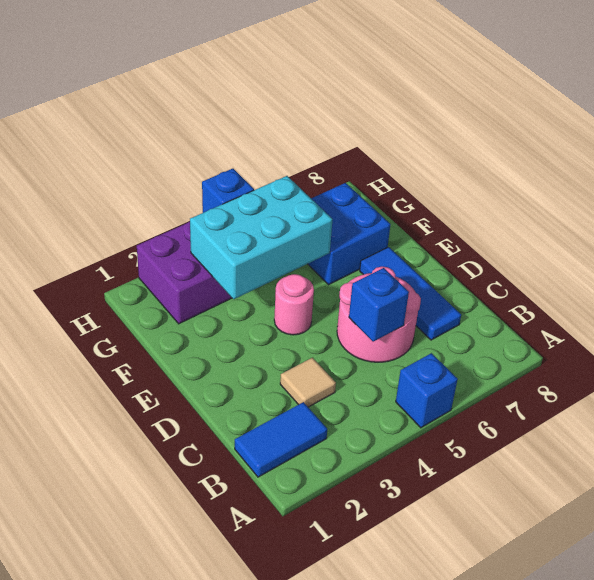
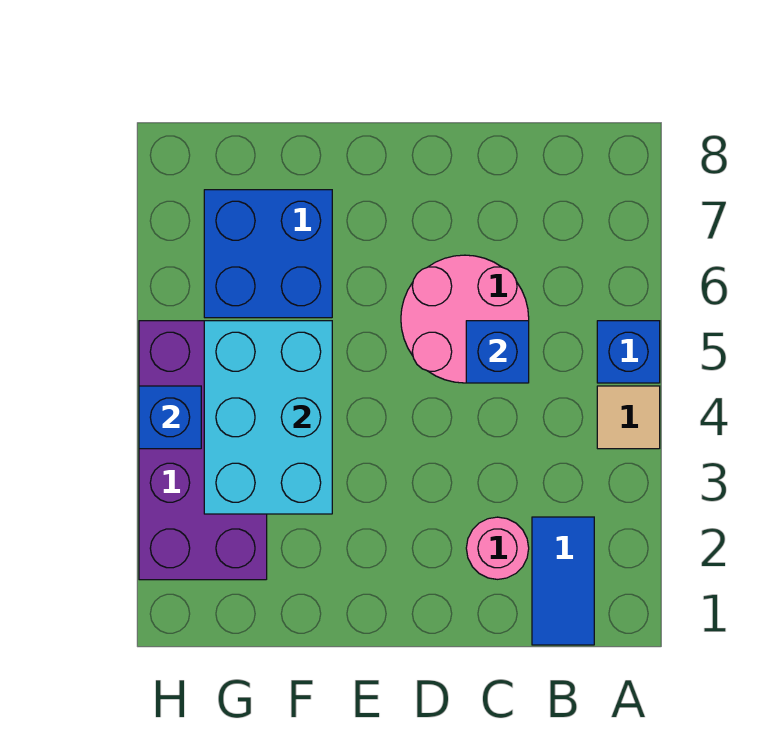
tan tile C3 level 1 -> tan tile A4 level 1
blue tile C7:E7 level 1 -> none
pink round brick E4 level 1 -> pink round brick C2 level 1

